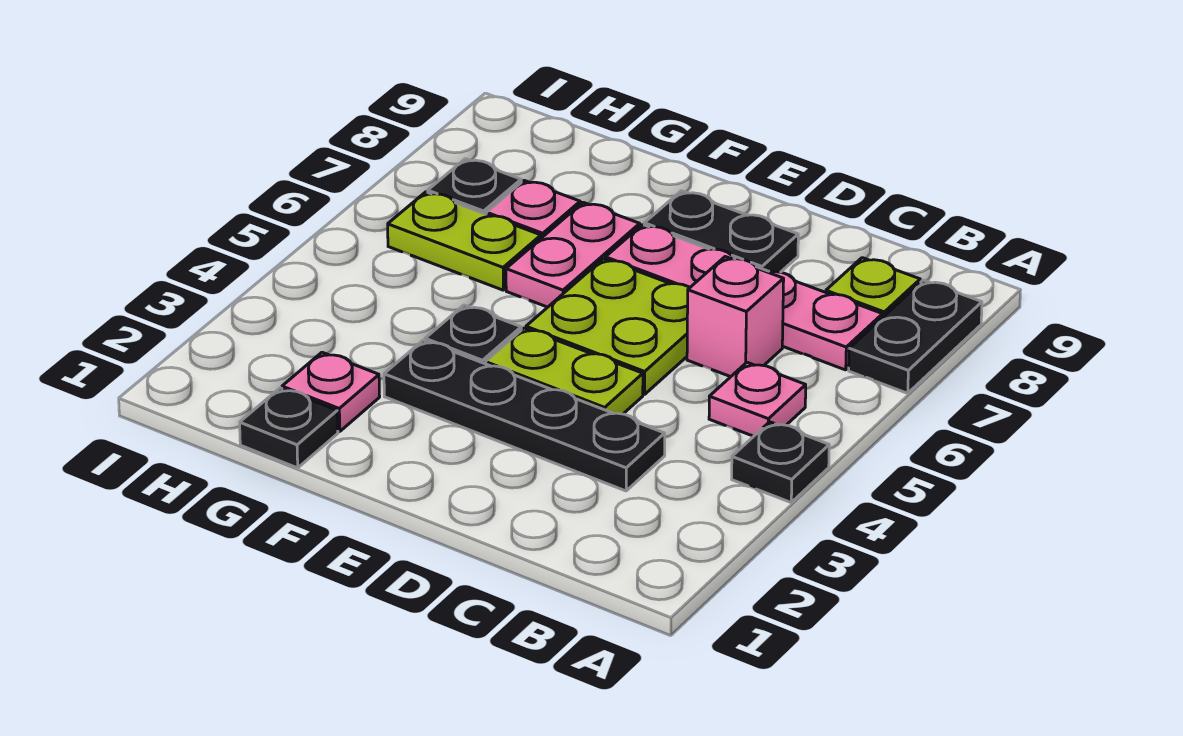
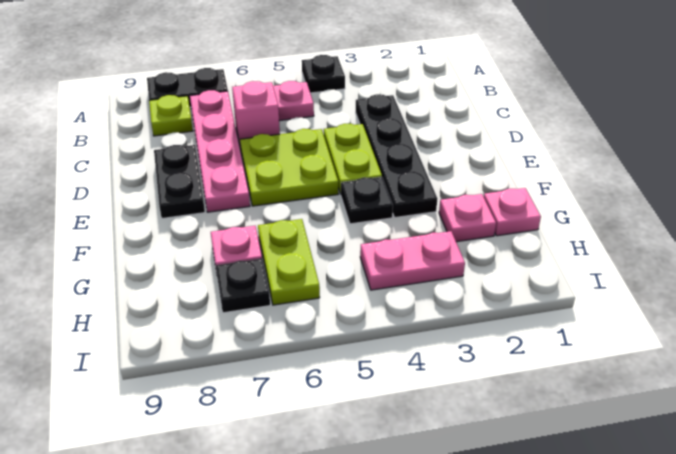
pink plate F6:F7 level 1 -> pink plate H3:H4 level 1
black plate G1 level 1 -> pink plate G1 level 1

